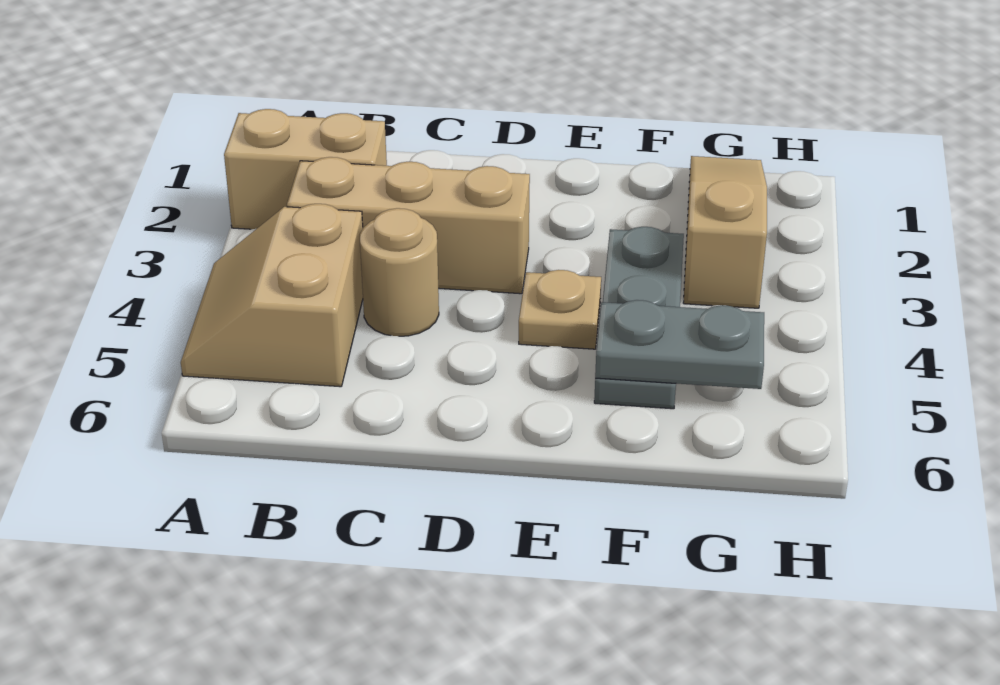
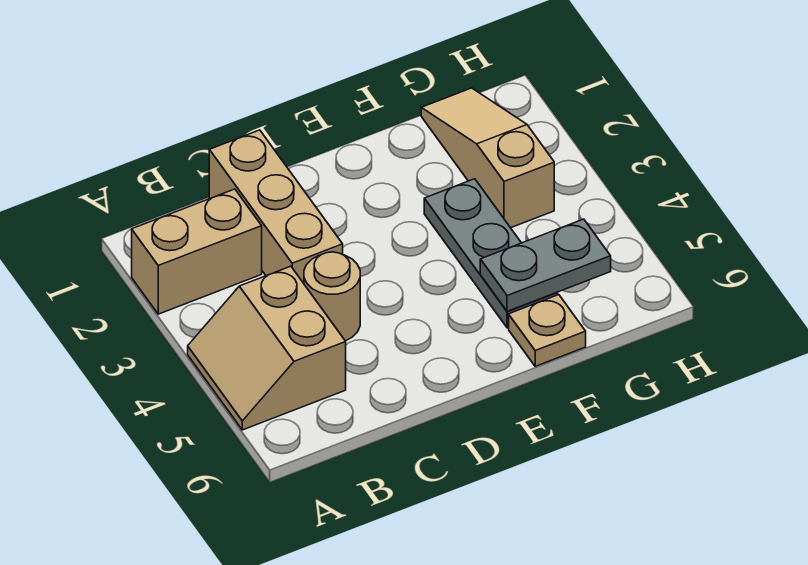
tan brick B3:D3 level 1 -> tan brick C1:C3 level 1
tan plate E4 level 1 -> tan plate F6 level 1

